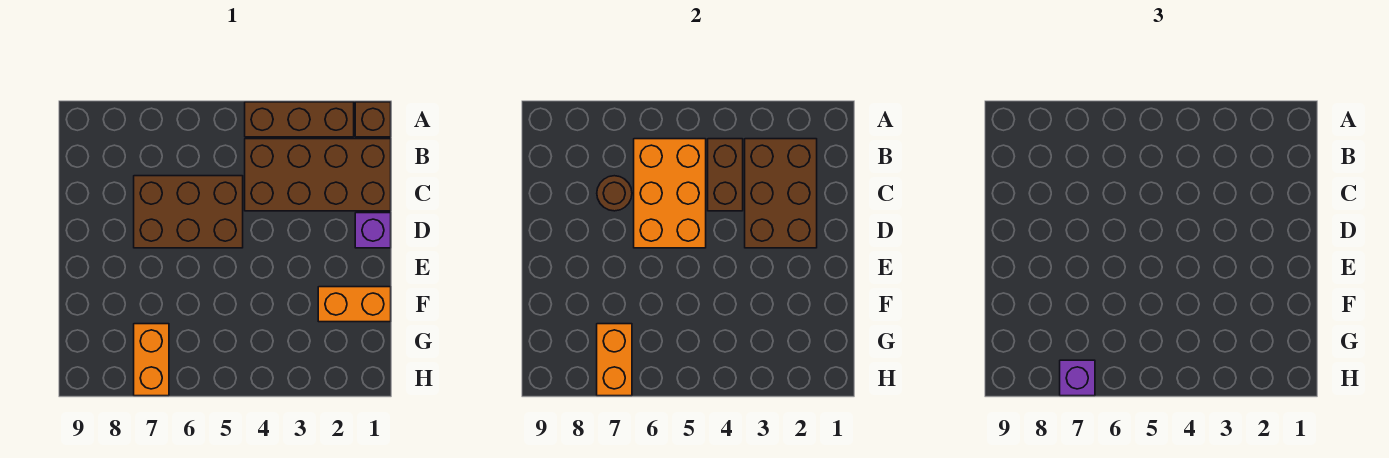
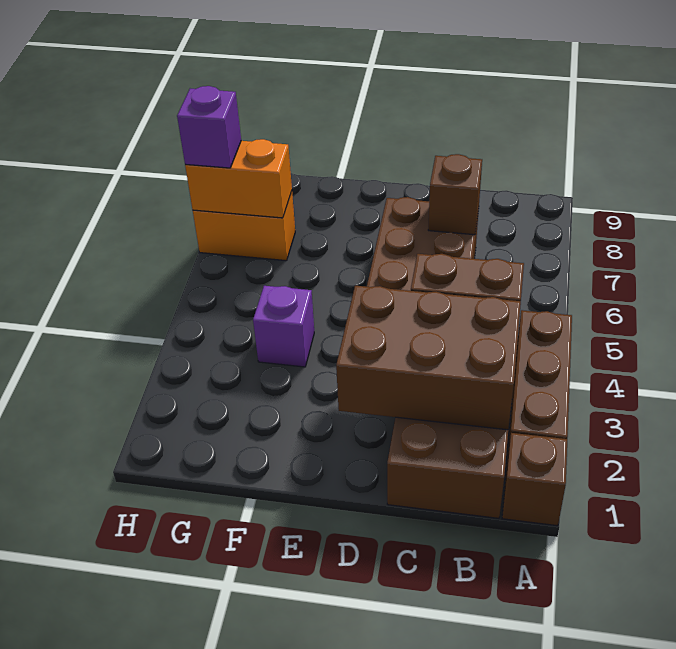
orange brick B5:D6 level 2 -> none
brown round brick C7 level 2 -> brown brick C7 level 2
purple brick D1 level 1 -> purple brick F4 level 1
orange brick F1:F2 level 1 -> none

